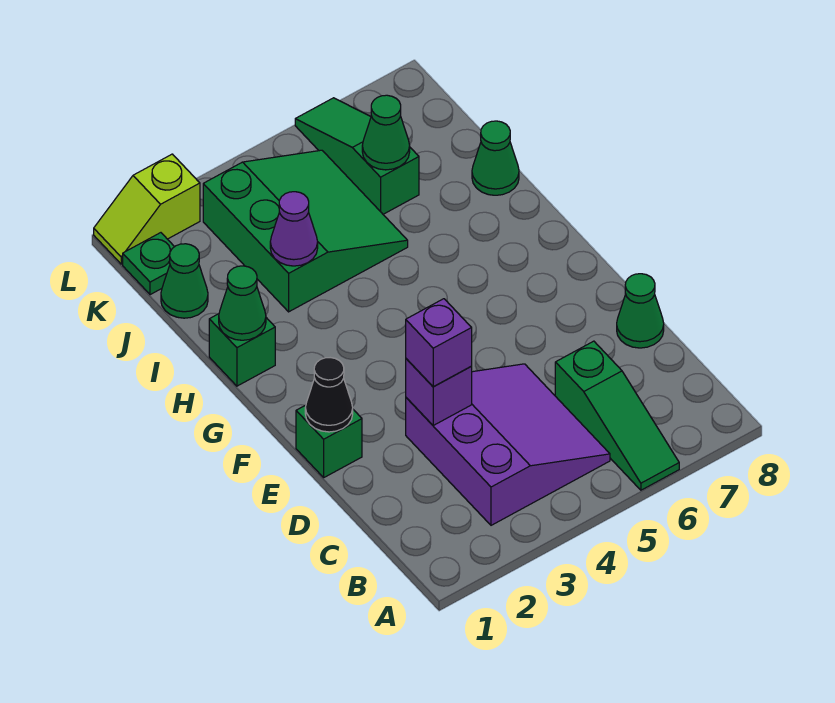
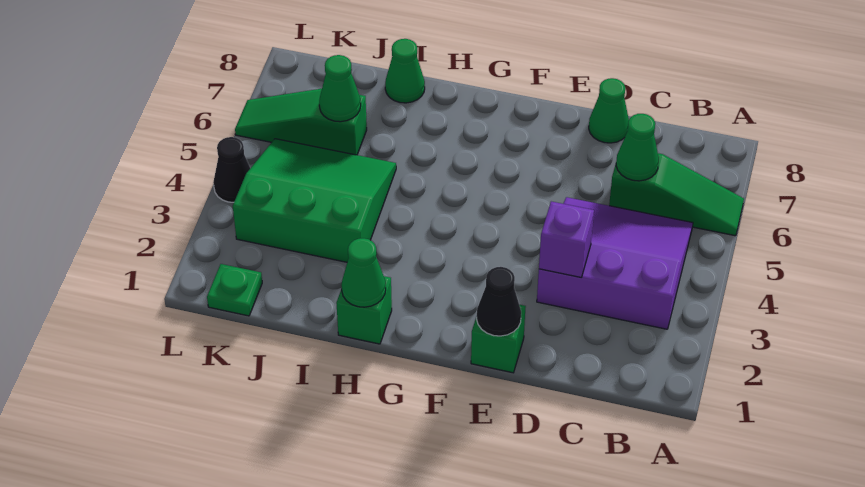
purple brick D3 level 3 -> none
purple cone I3 level 2 -> none
green cone J1 level 1 -> green cone C6 level 2
lime slope L1:L2 level 1 top 2 -> none
none -> black cone L4 level 1

